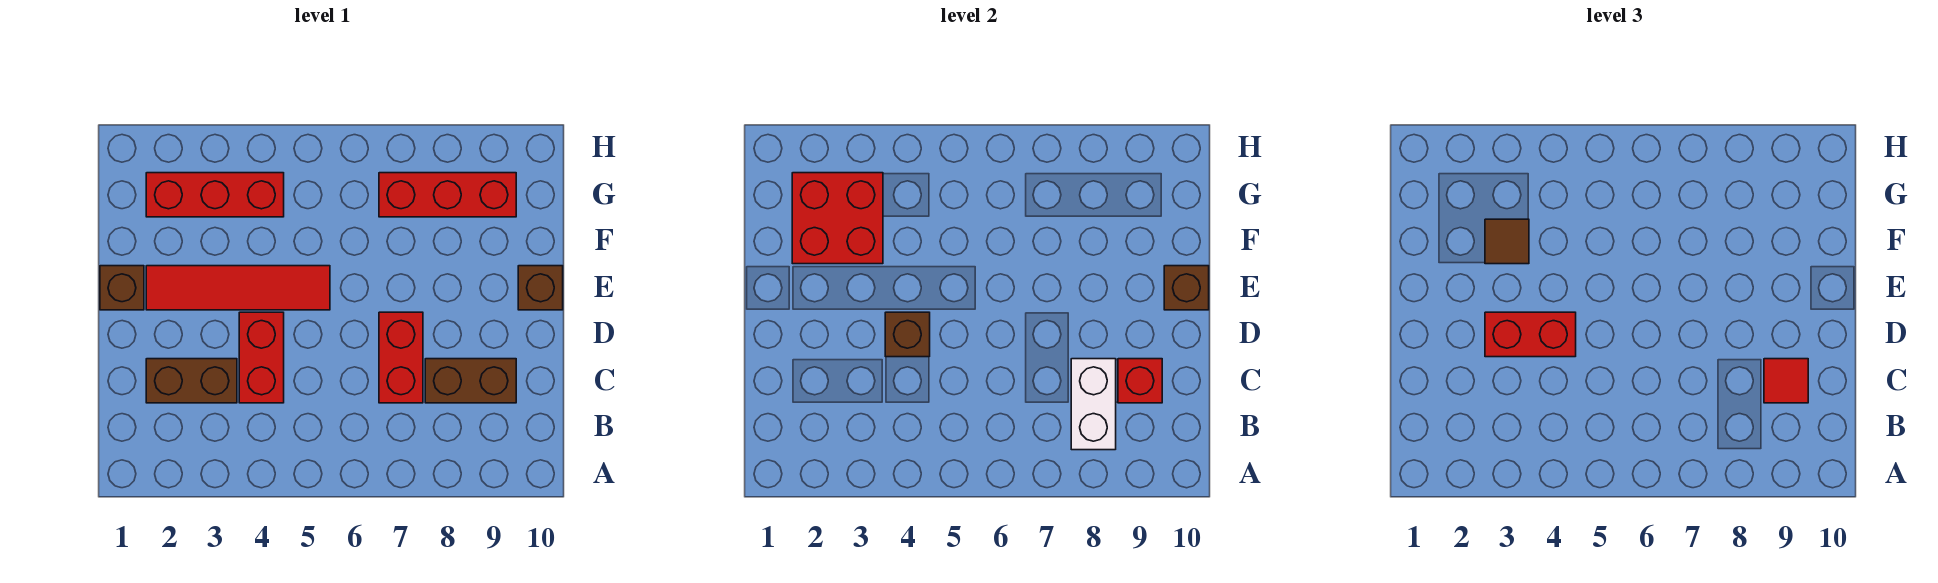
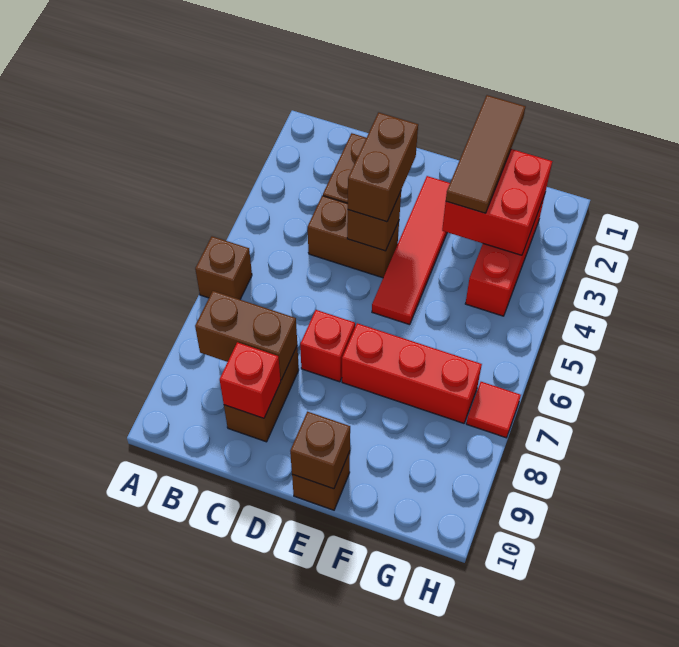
white brick B8:C8 level 2 -> brown brick B8:C8 level 2
red brick C4:D4 level 1 -> brown brick C4:D4 level 1
red brick C7:D7 level 1 -> red brick D7 level 1
red tile C9 level 3 -> red tile H7 level 1
red brick D3:D4 level 3 -> brown brick D3:D4 level 3
brown brick E1 level 1 -> brown brick A6 level 1
brown tile F3 level 3 -> brown tile F1:F3 level 3
red brick G7:G9 level 1 -> red brick E7:G7 level 1

